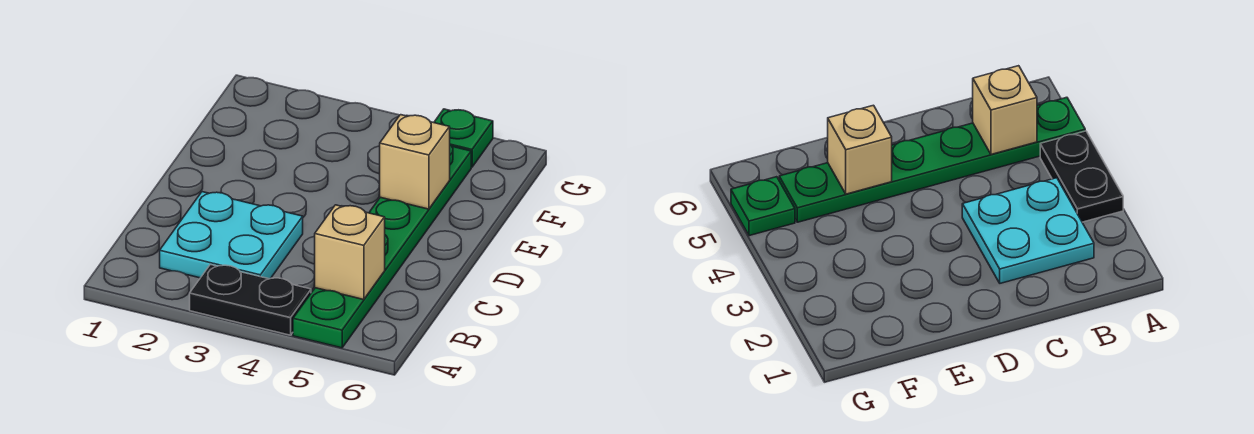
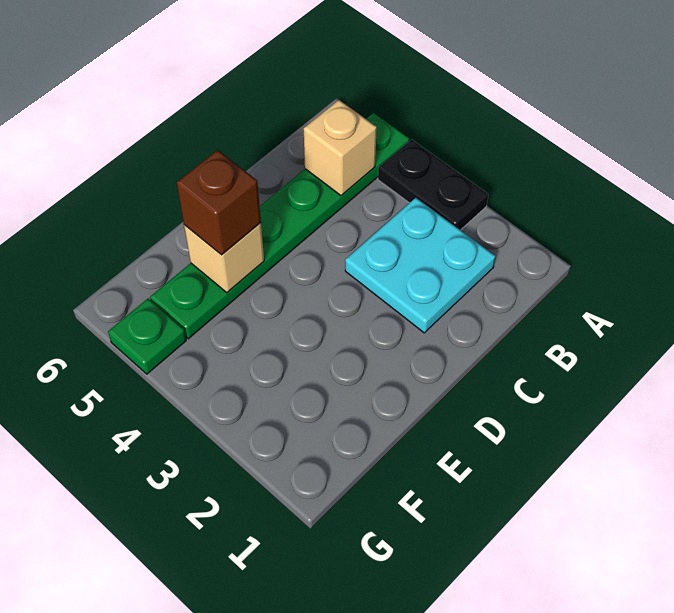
none -> brown brick E5 level 3

